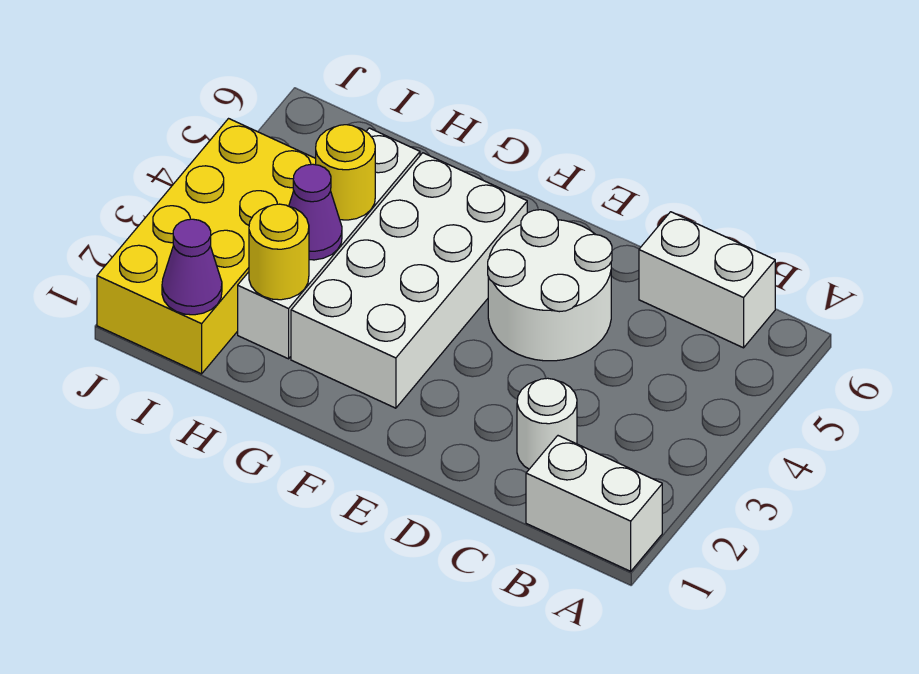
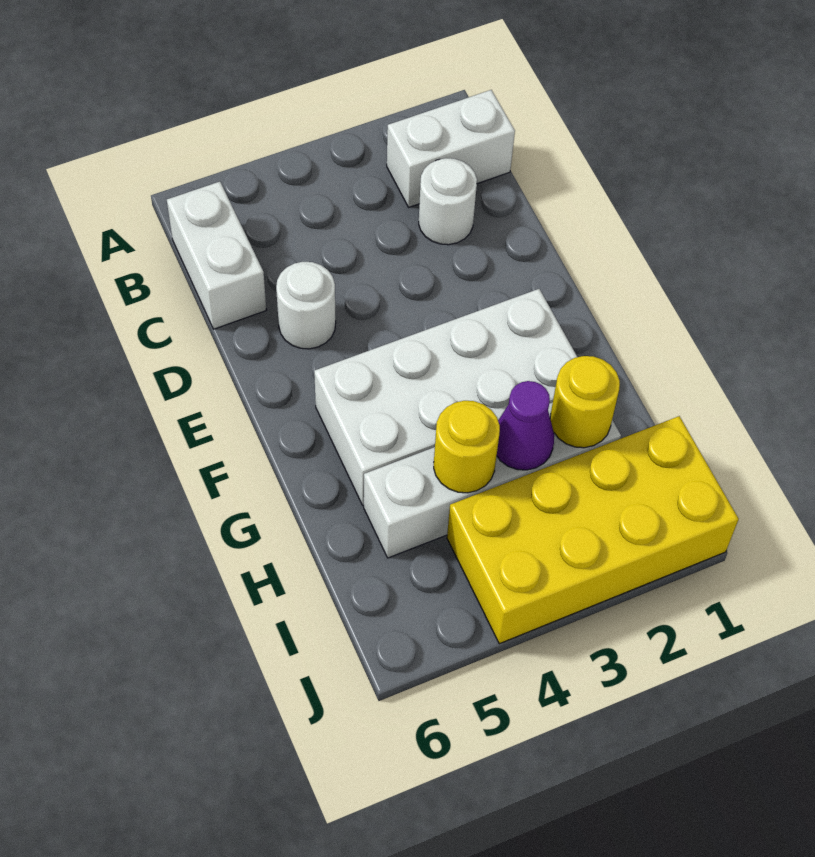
white brick A1:B1 level 1 -> white brick B1:B2 level 1
white round brick D4:E5 level 1 -> white round brick D5 level 1
purple cone I1 level 2 -> none

